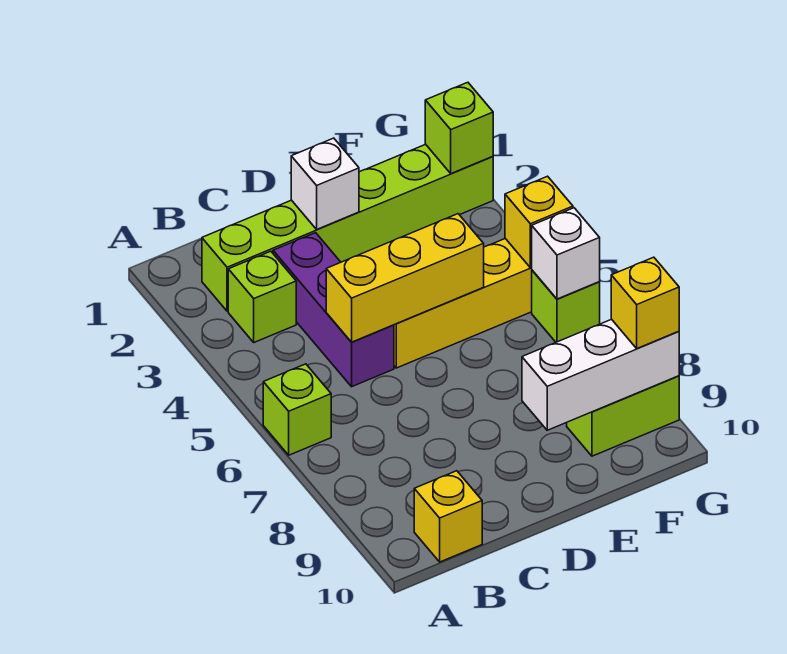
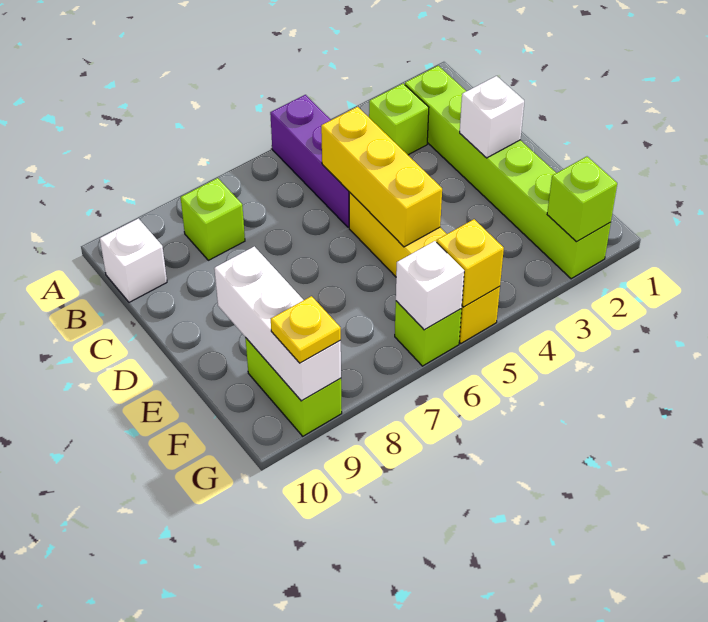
lime brick A6 level 1 -> lime brick B8 level 1
yellow brick B10 level 1 -> white brick B10 level 1
purple brick C3:C5 level 1 -> purple brick A5:C5 level 1
yellow brick G9 level 3 -> yellow plate G9 level 3

